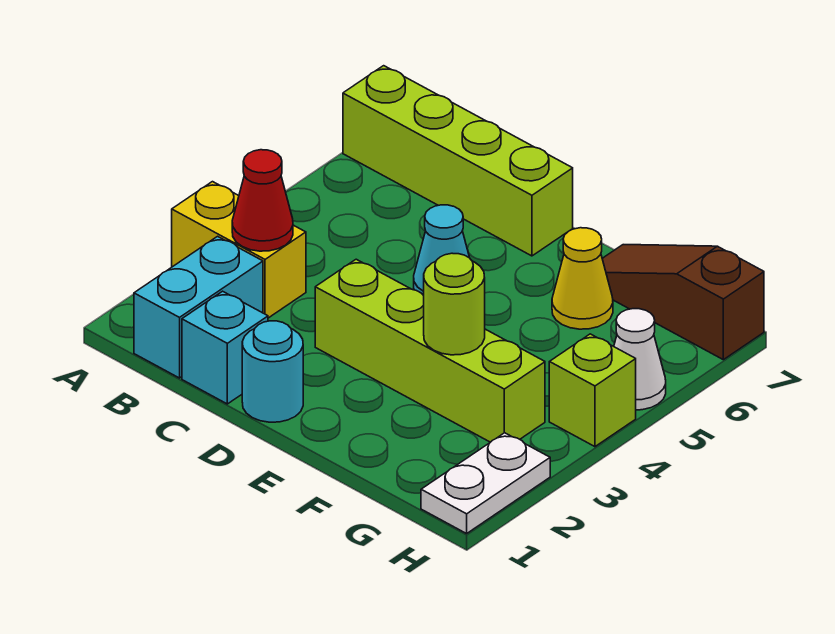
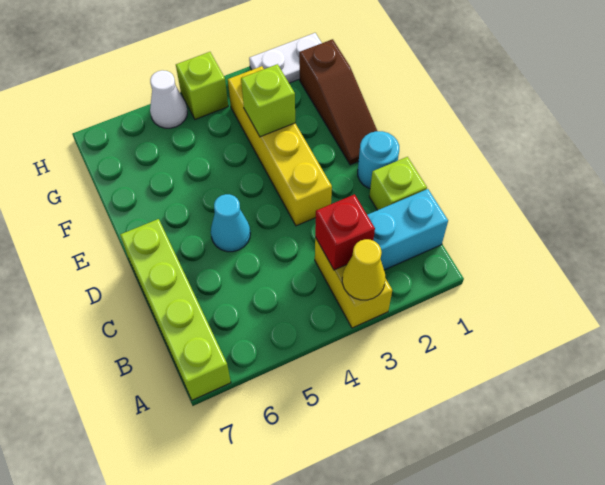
red cone B3 level 2 -> red brick B3 level 2
cyan brick C1 level 1 -> lime brick C1 level 1
lime brick D3:G3 level 1 -> yellow brick D3:G3 level 1
lime round brick F3 level 2 -> lime brick F3 level 2
yellow cone F6 level 1 -> yellow cone A3 level 2
brown slope F7:H7 level 1 top H -> brown slope E1:G1 level 1 top G

